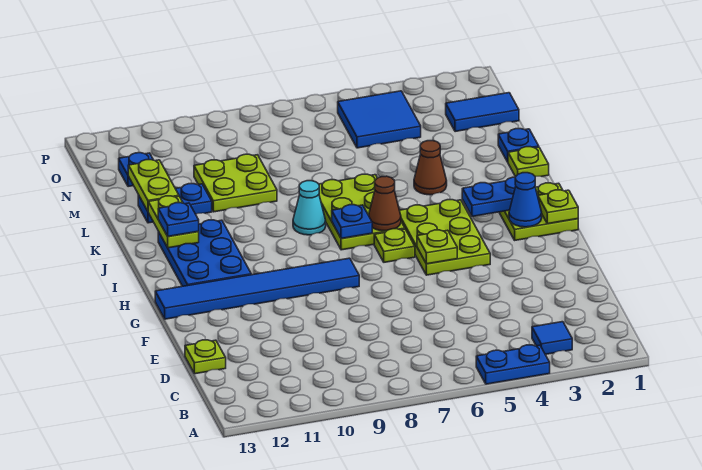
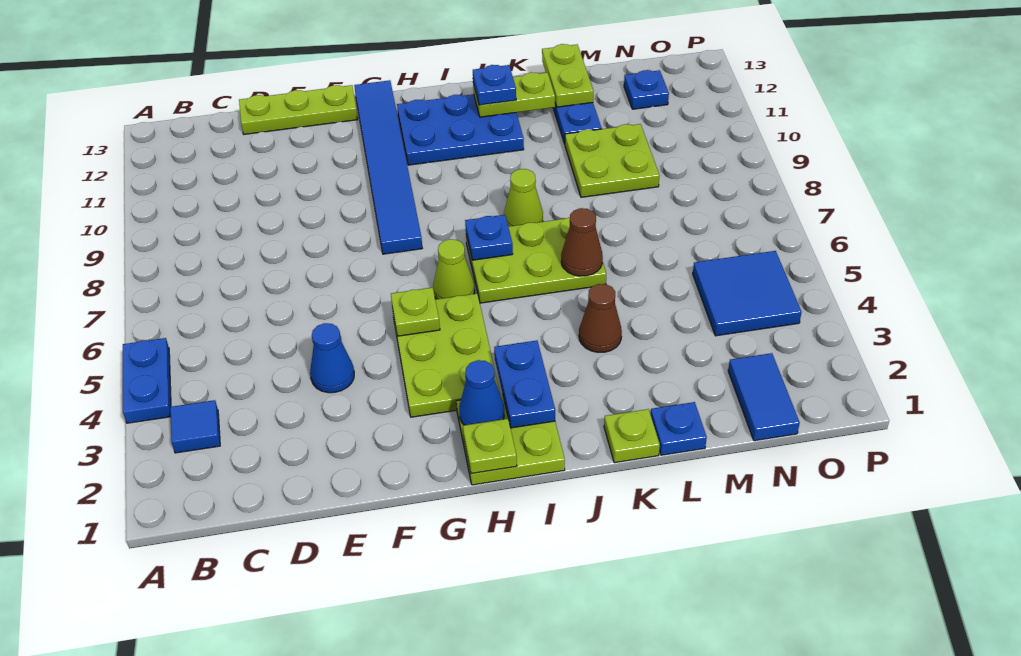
lime plate D13 level 1 -> lime plate D13:F13 level 1
none -> blue cone E4 level 1
lime plate G4:I5 level 1 -> lime plate G3:H5 level 1
lime plate H6 level 1 -> lime cone H6 level 1
brown cone I6 level 2 -> brown cone K6 level 2
cyan cone J8 level 1 -> lime cone J8 level 1
lime plate L12:M12 level 2 -> lime plate L12:L13 level 2

